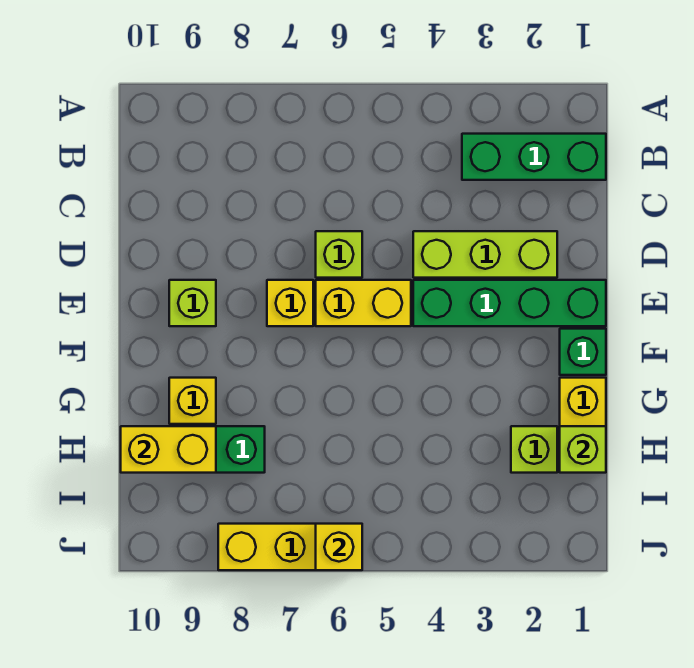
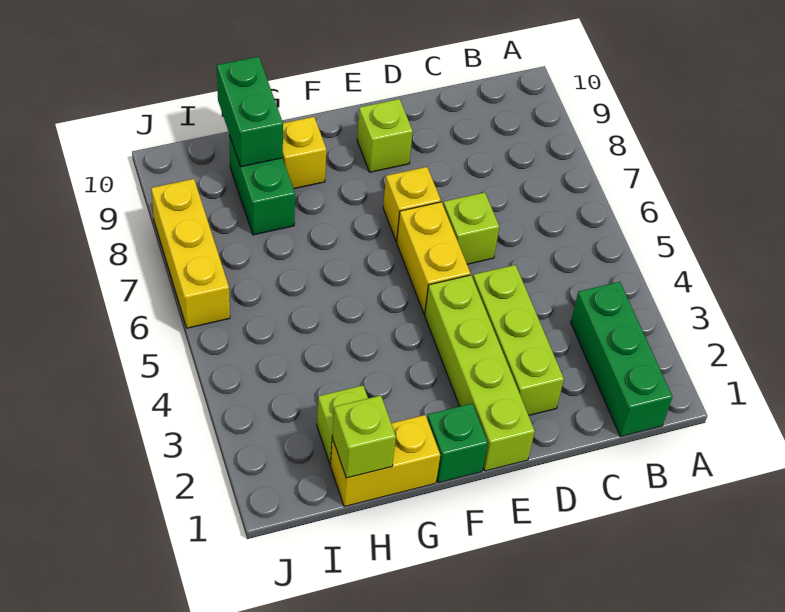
green brick E1:E4 level 1 -> lime brick E1:E4 level 1
yellow brick H9:H10 level 2 -> green brick H9:H10 level 2
yellow brick J6 level 2 -> none

